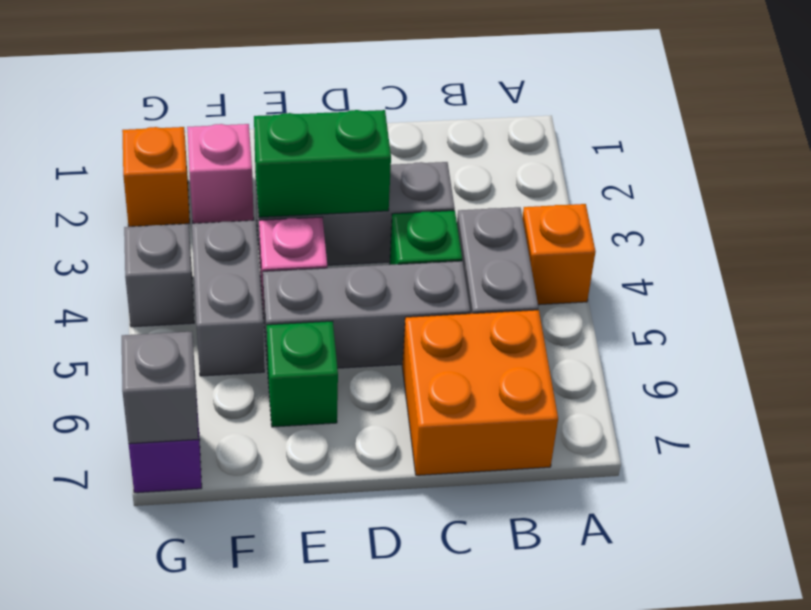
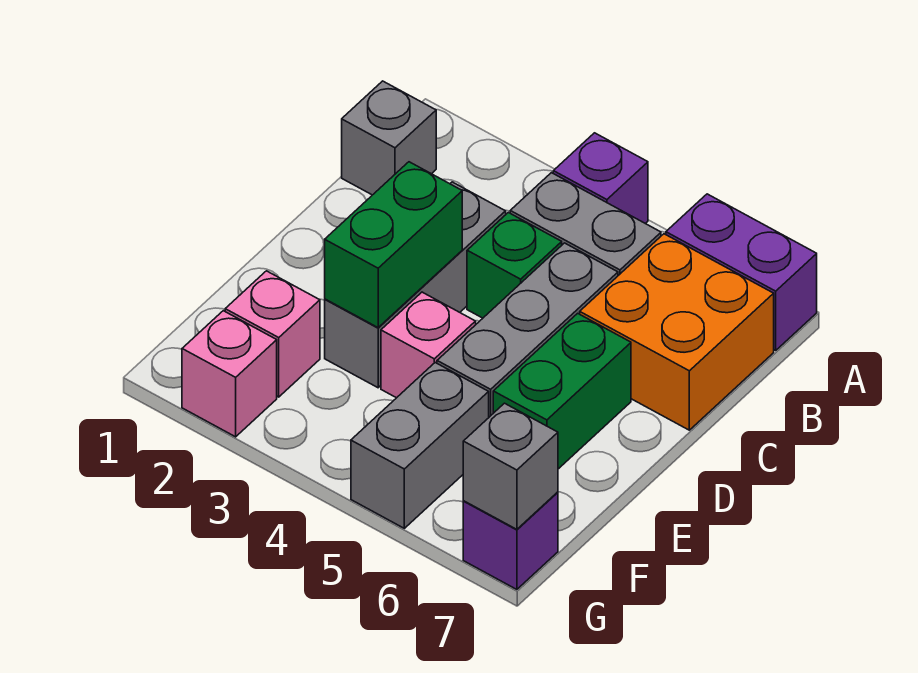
orange brick A4 level 1 -> purple brick A4 level 1
none -> purple brick A6:A7 level 1
green brick E6 level 1 -> green brick D6:E6 level 1
grey brick F4:F5 level 1 -> grey brick F5:G5 level 1
orange brick G2 level 1 -> pink brick G2 level 1
grey brick G4 level 1 -> grey brick B1 level 1

